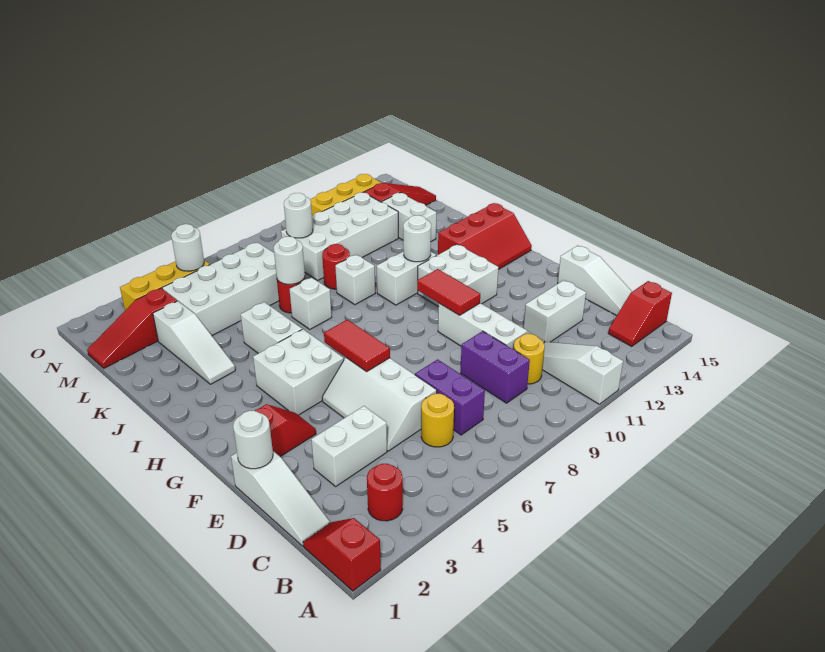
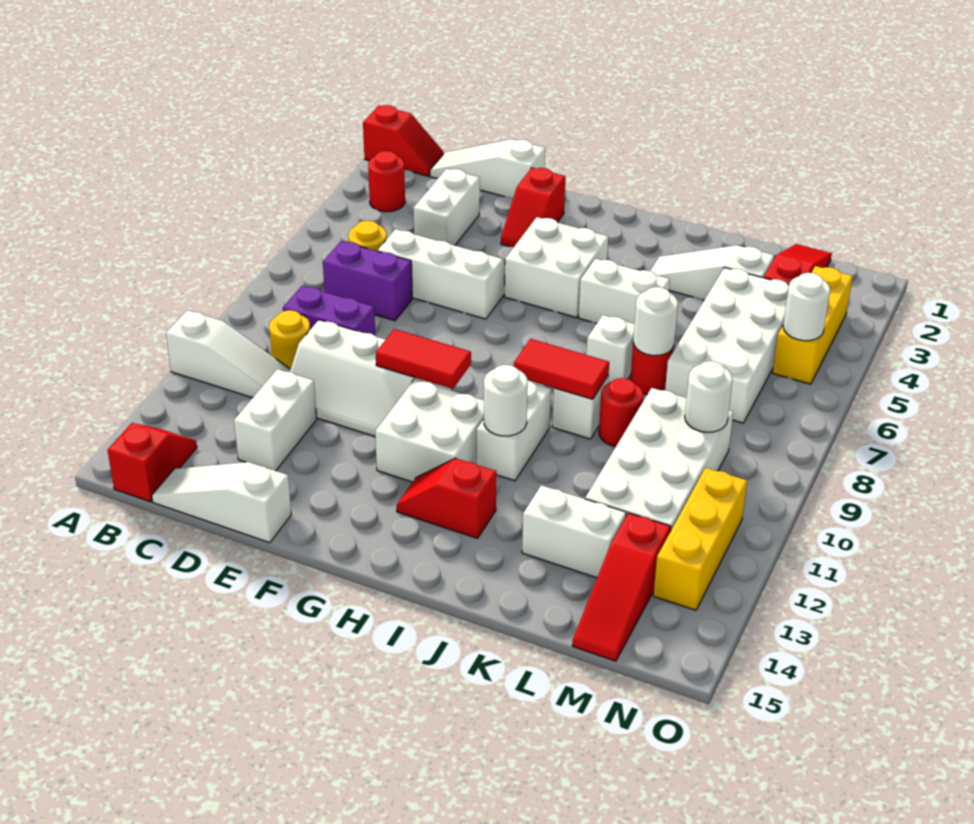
white round brick E1 level 2 -> none
red tile F6:G6 level 2 -> red tile I9:J9 level 2
red slope H13:I15 level 1 top I -> red slope H13:I13 level 1 top I

